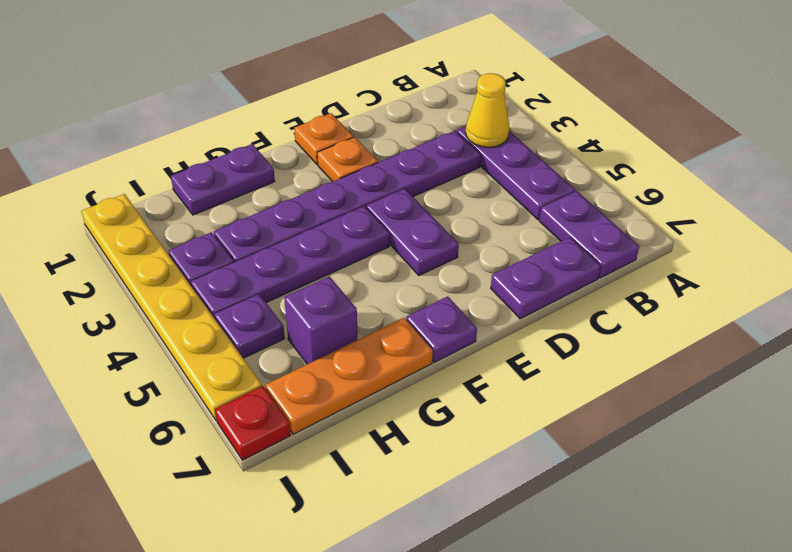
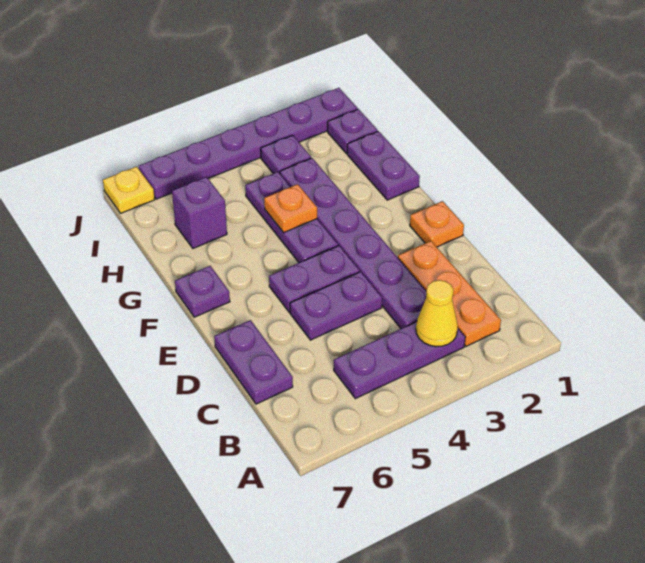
purple plate B6:B7 level 1 -> purple plate D4:D5 level 1
orange plate E2 level 1 -> orange plate G4 level 2
purple plate F4:I4 level 1 -> purple plate F4:H4 level 1
orange plate G7:I7 level 1 -> orange plate B2:D2 level 1
purple plate I5 level 1 -> purple plate I1 level 1
yellow plate J1:J6 level 1 -> purple plate J1:J6 level 1
red plate J7 level 1 -> yellow plate J7 level 1

